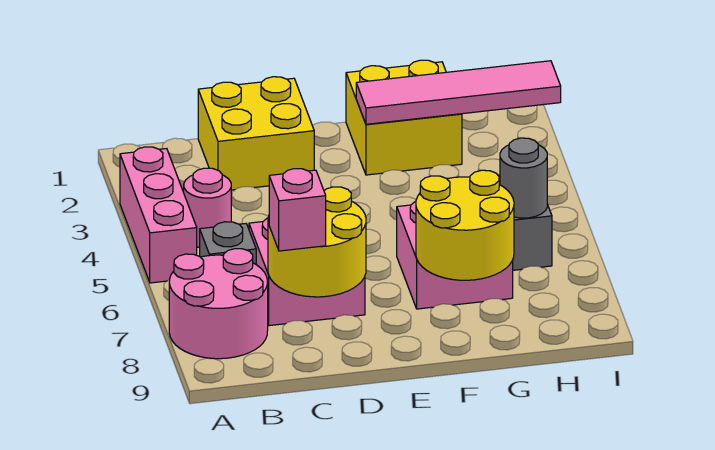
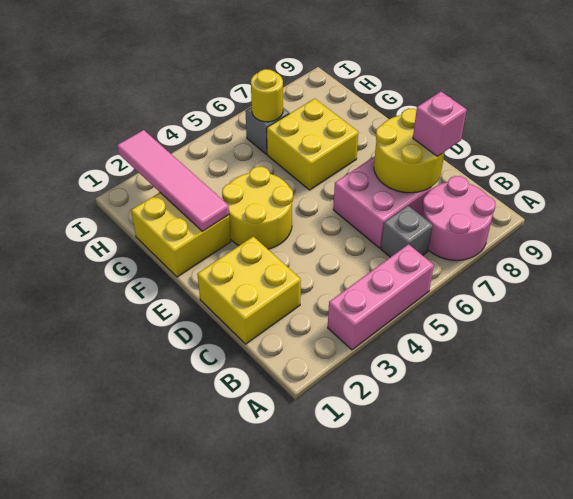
pink round brick B4 level 1 -> none
pink brick F6:G7 level 1 -> yellow brick F6:G7 level 1
yellow round brick F7:G8 level 2 -> yellow round brick E3:F4 level 1
grey round brick H6 level 2 -> yellow round brick H6 level 2

